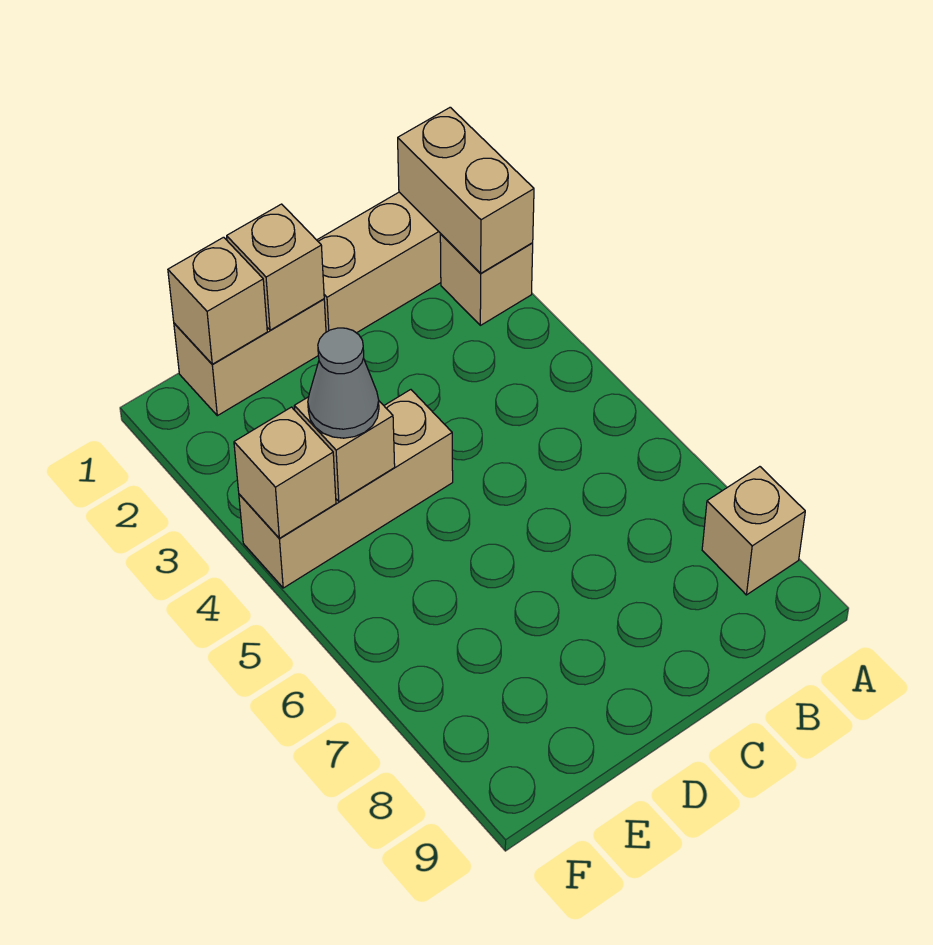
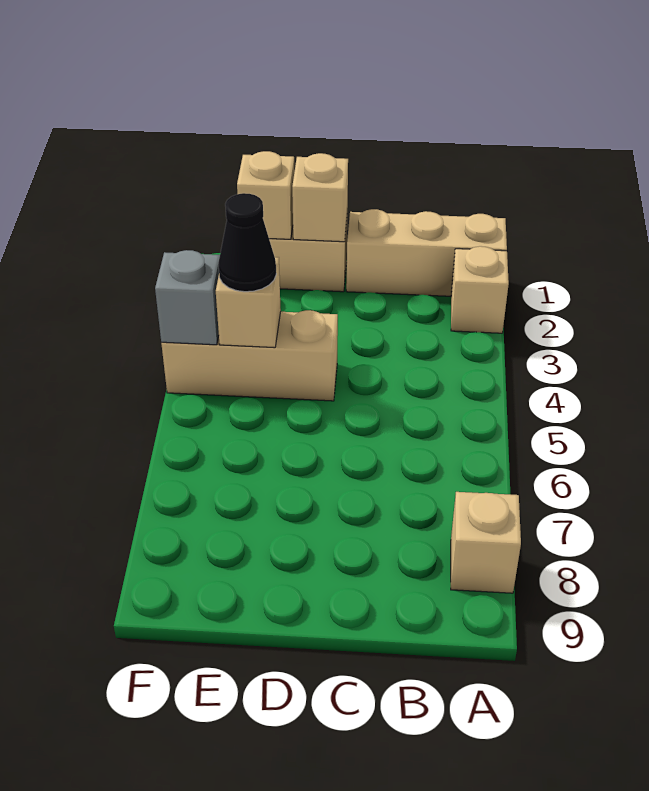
tan brick A1:A2 level 2 -> none
grey cone E4 level 3 -> black cone E4 level 3
tan brick F4 level 2 -> grey brick F4 level 2

